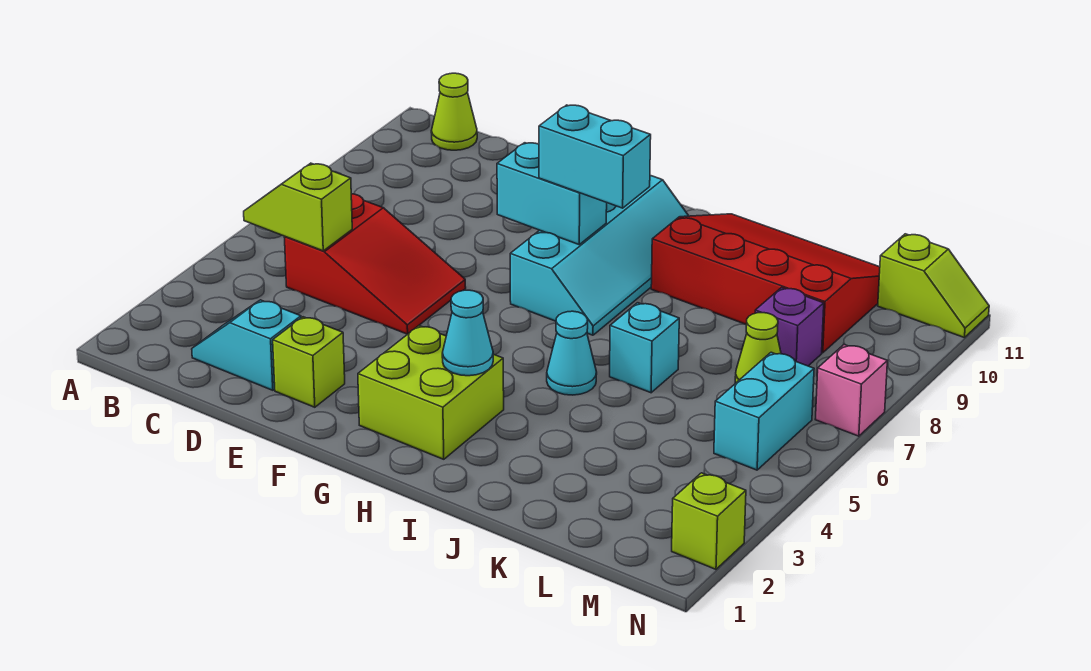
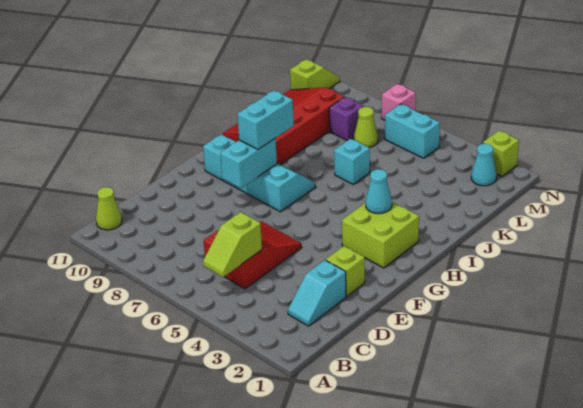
cyan cone I5 level 1 -> cyan cone M2 level 1

